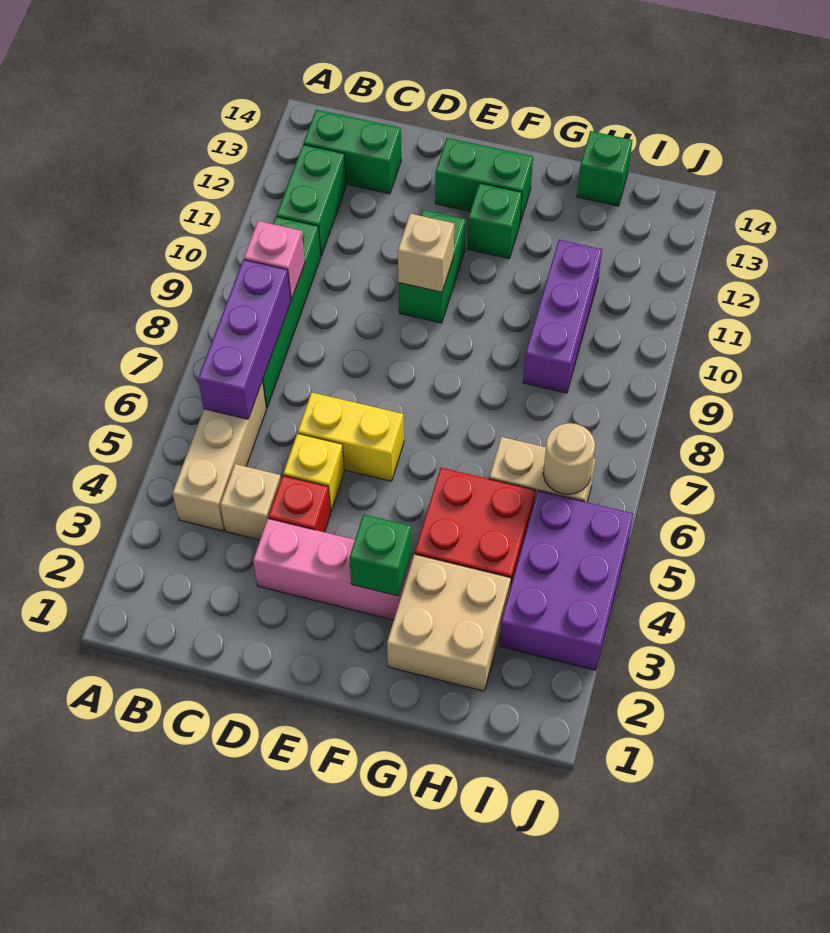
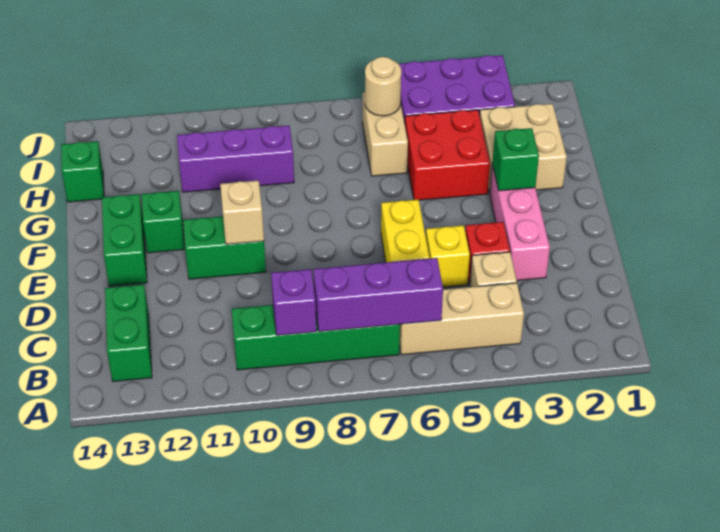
pink brick B9 level 2 -> purple brick B9 level 2
green brick B11:B12 level 1 -> none

